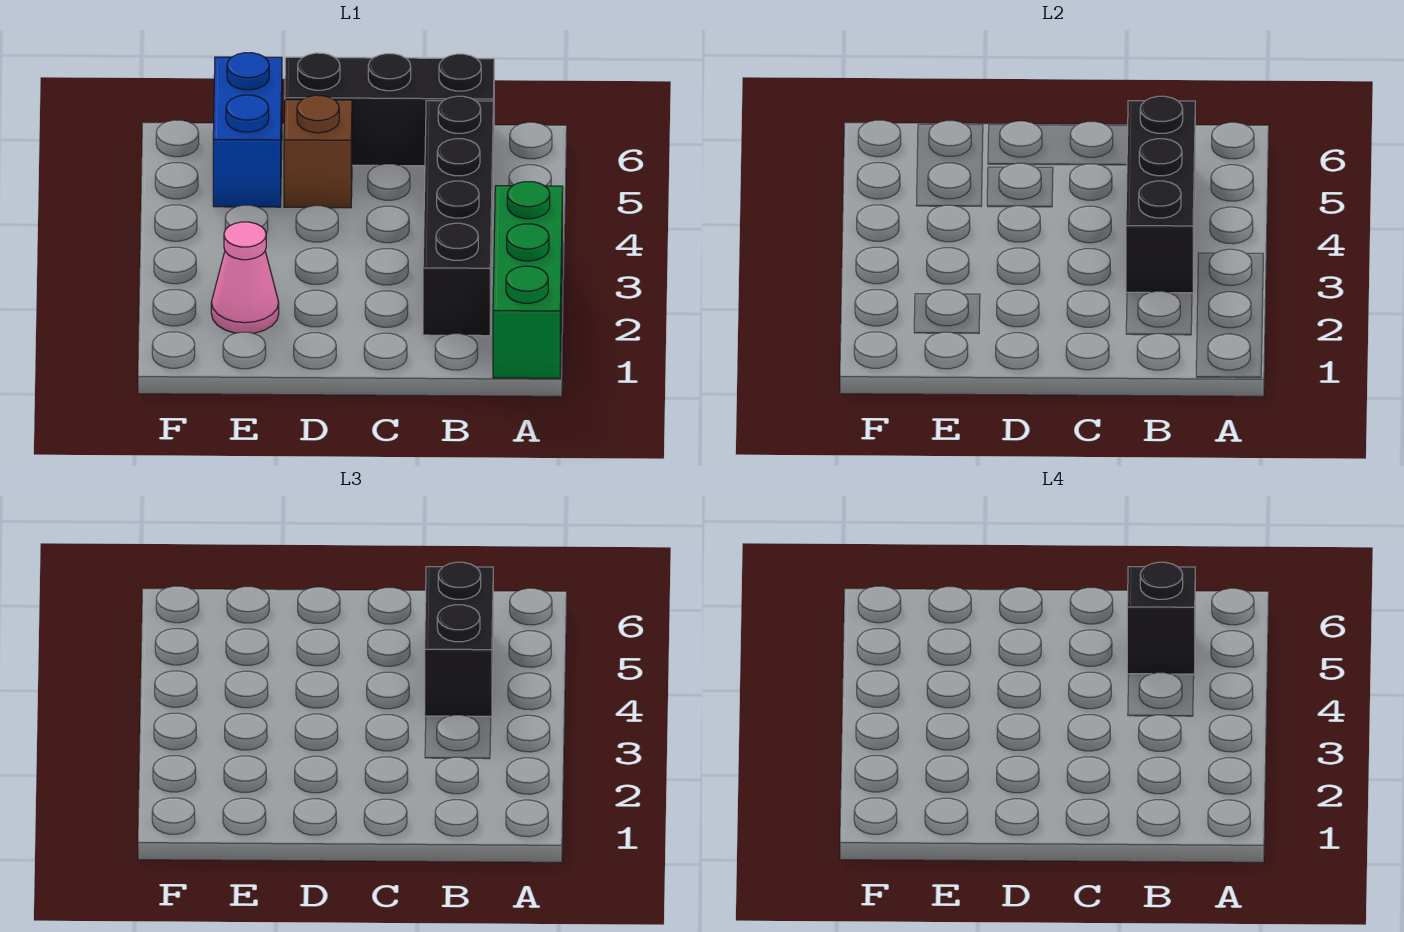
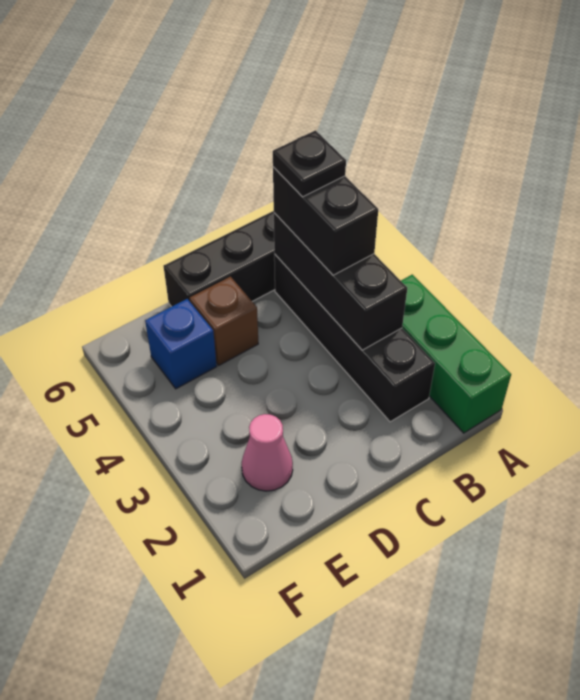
black brick B5 level 4 -> black plate B5 level 4
blue brick E5:E6 level 1 -> blue brick E5 level 1

